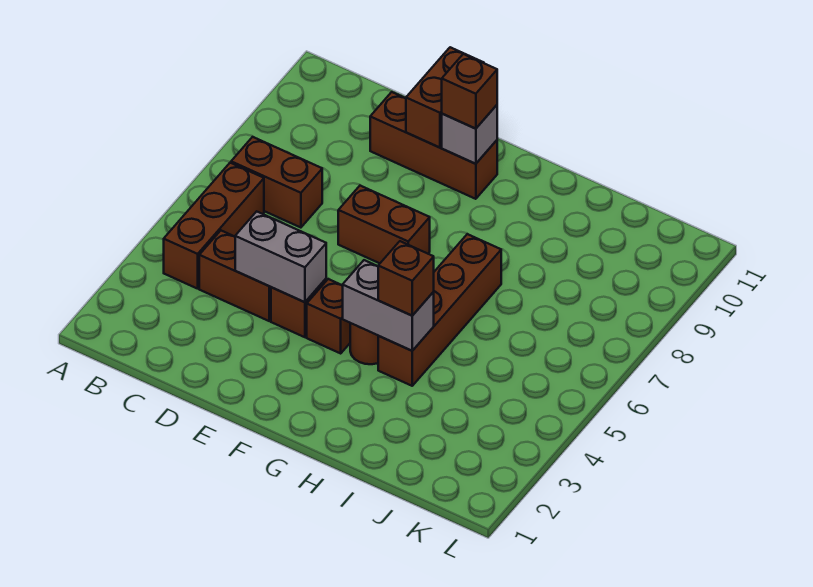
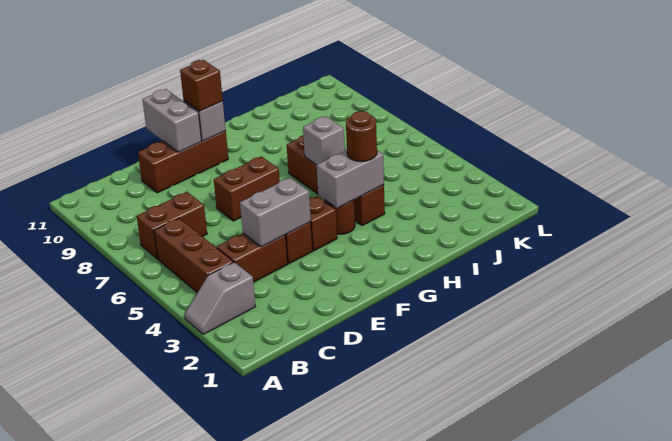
none -> grey slope A3:B3 level 1 top B
brown brick E10:E11 level 2 -> grey brick E10:E11 level 2
brown brick H4 level 3 -> brown round brick H4 level 3
none -> grey brick H6 level 2

